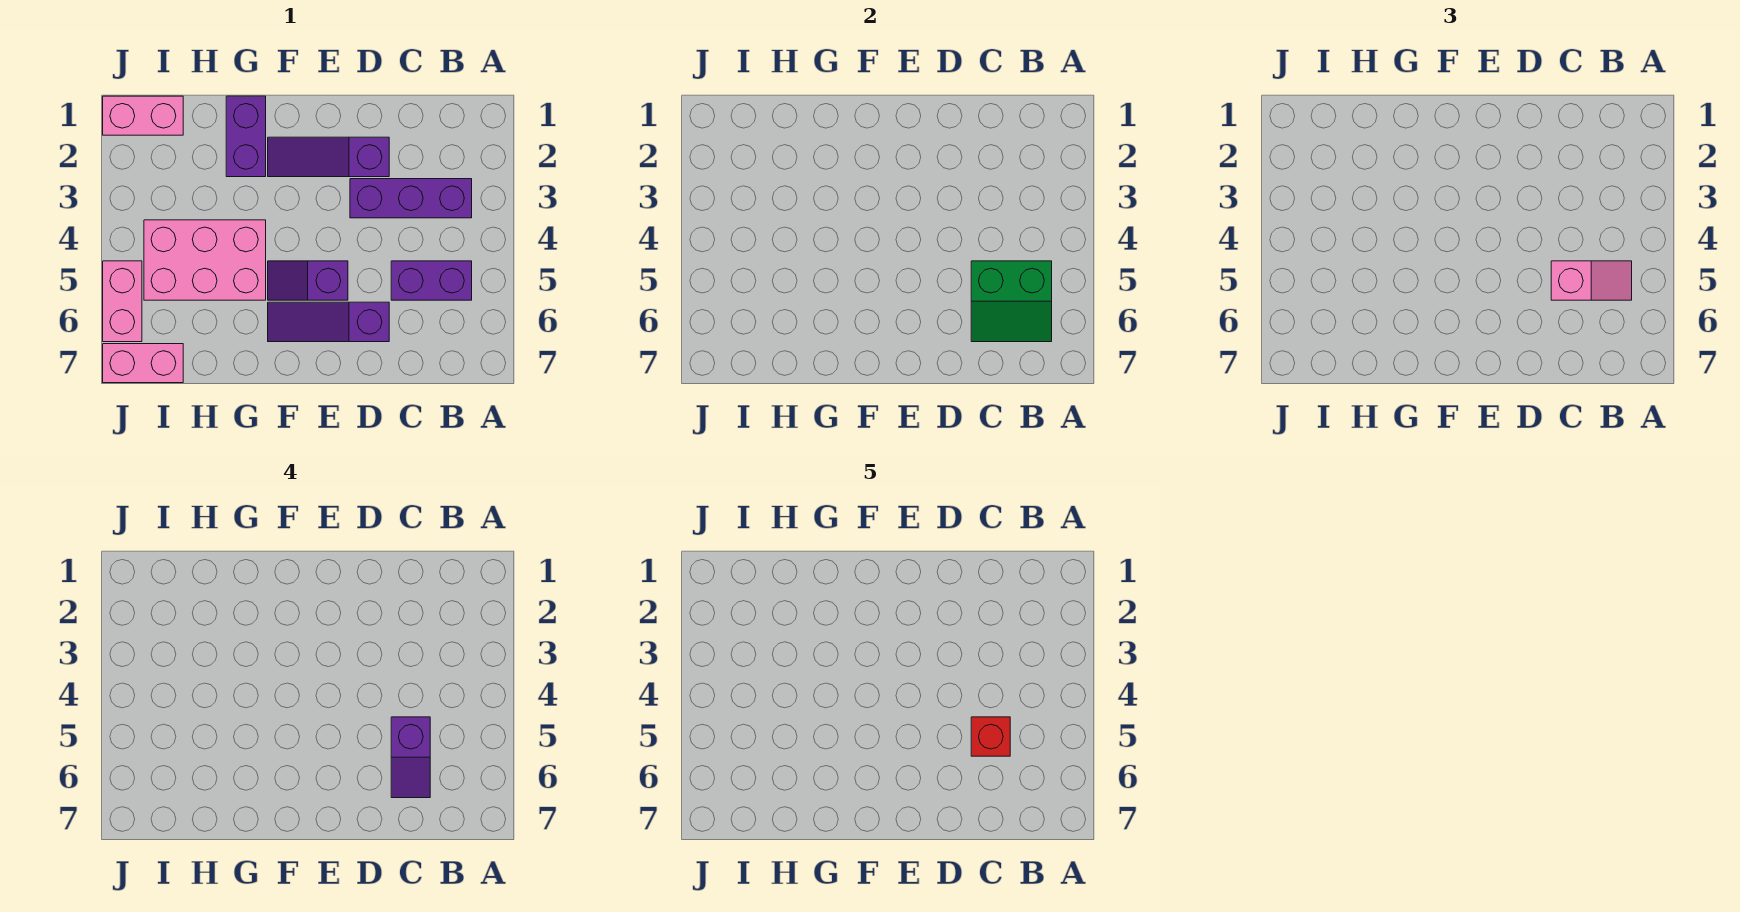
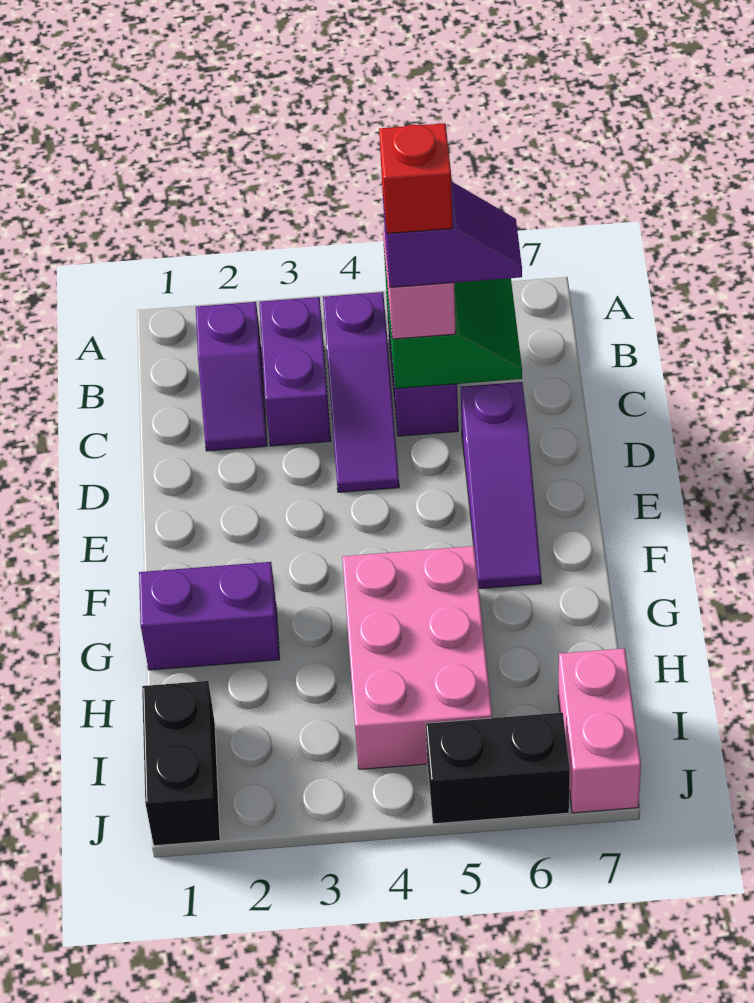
purple brick B3:D3 level 1 -> purple brick B3:C3 level 1
purple slope D2:F2 level 1 top D -> purple slope B4:D4 level 1 top B
purple slope E5:F5 level 1 top E -> purple slope B2:C2 level 1 top B
pink brick I1:J1 level 1 -> black brick I1:J1 level 1
pink brick J5:J6 level 1 -> black brick J5:J6 level 1

